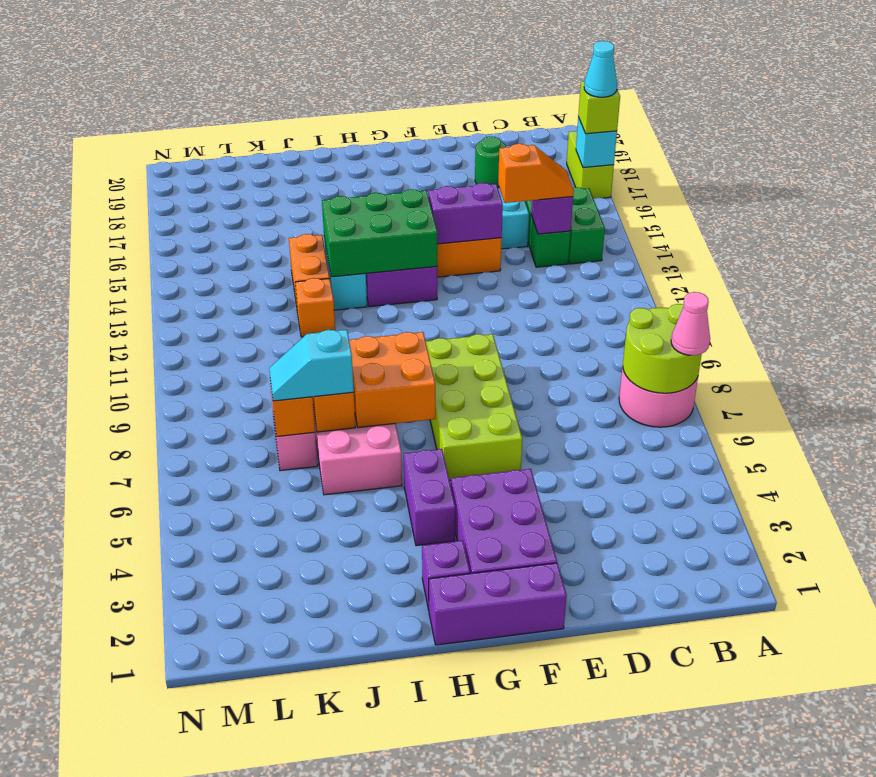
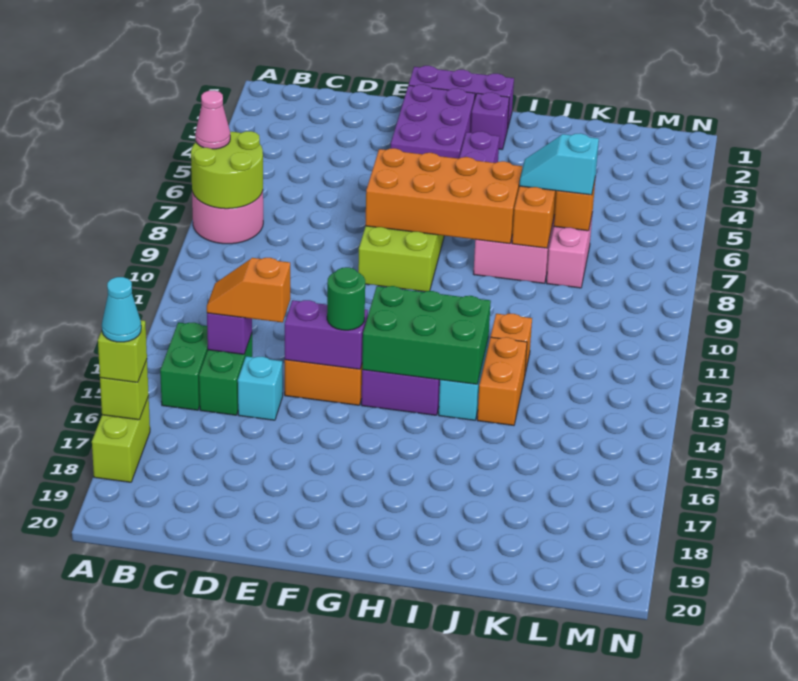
cyan brick A17 level 2 -> lime brick A17 level 2
green round brick D18 level 1 -> green round brick F14 level 3
orange brick H7:I8 level 2 -> orange brick F7:I8 level 2
cyan slope J7:K7 level 3 top J -> cyan slope J7:K7 level 3 top K

